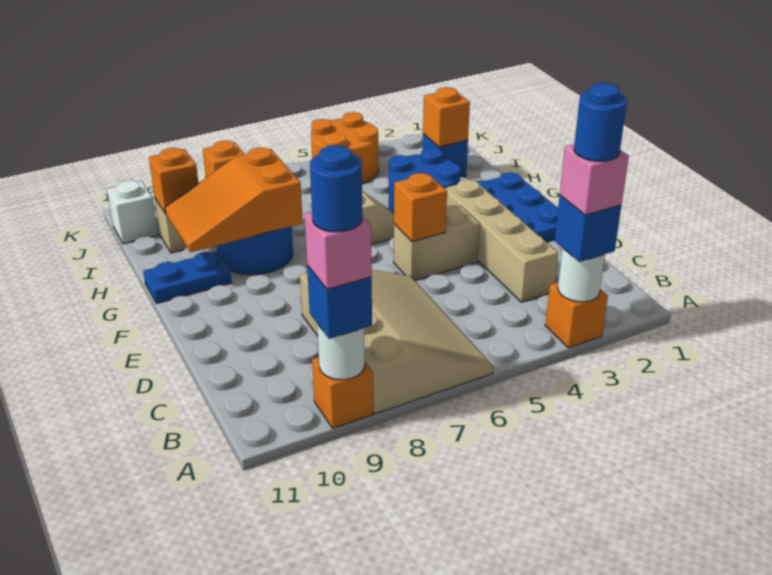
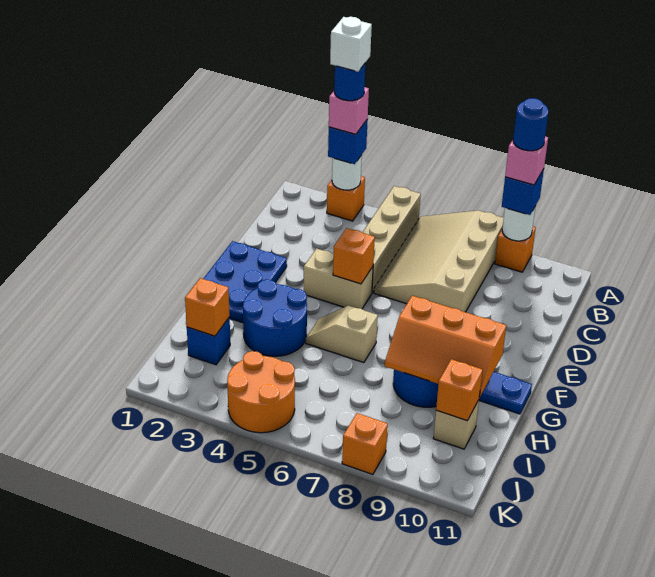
tan brick C3:F3 level 1 -> tan brick A5:D5 level 1
orange slope G8:H10 level 2 top 8 -> orange slope G8:H10 level 2 top G
white brick J11 level 1 -> white brick A3 level 6

